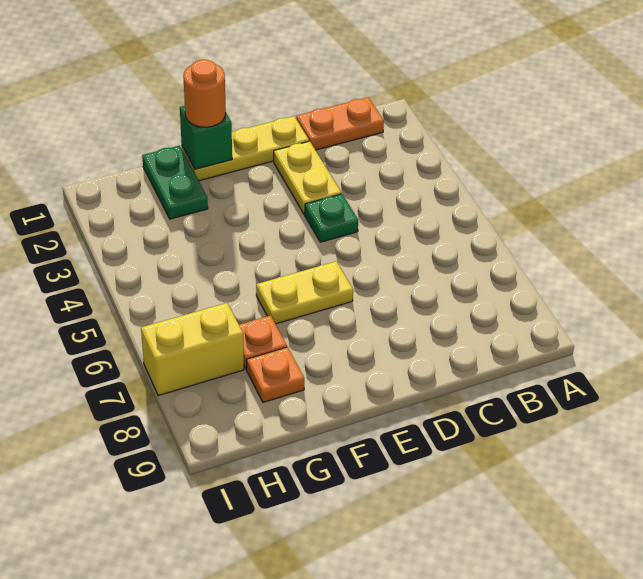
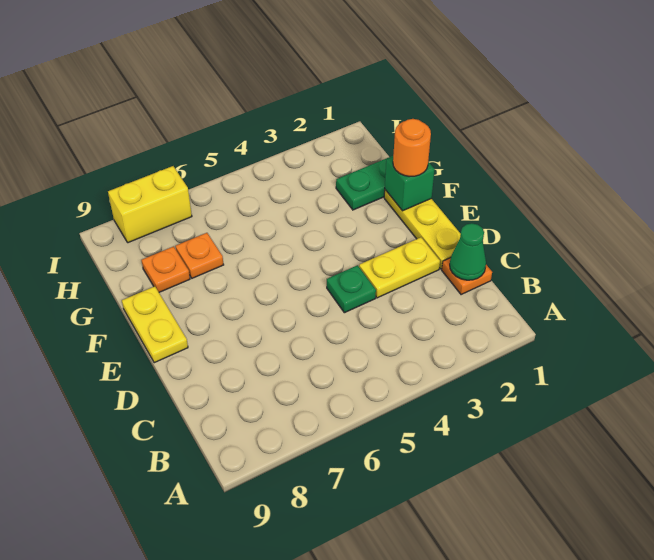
orange plate B1:C1 level 1 -> orange plate C1 level 1
none -> green cone C1 level 2
yellow plate E6:F6 level 1 -> yellow plate E9:F9 level 1
yellow brick H7:I7 level 1 -> yellow brick I7:I8 level 1

